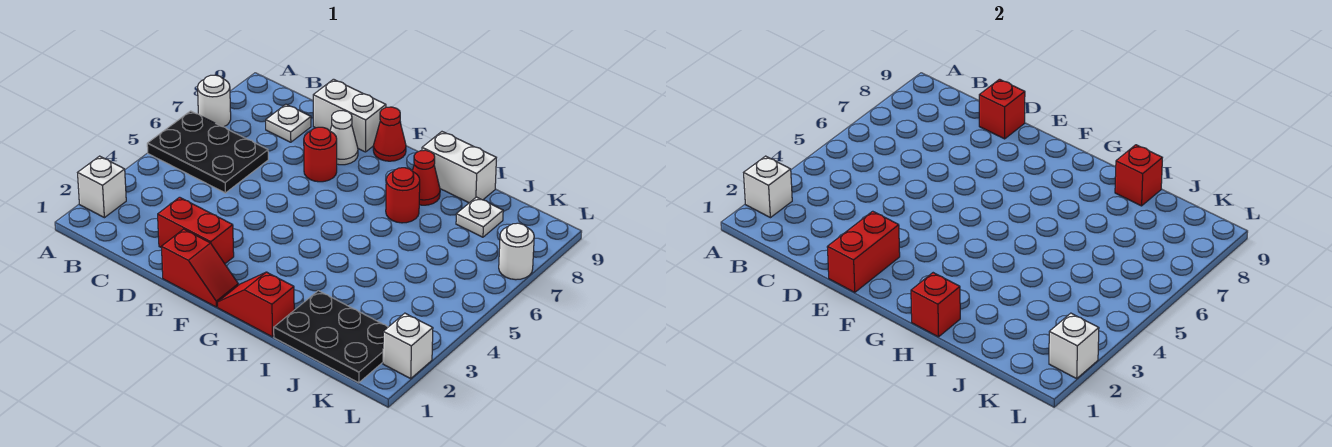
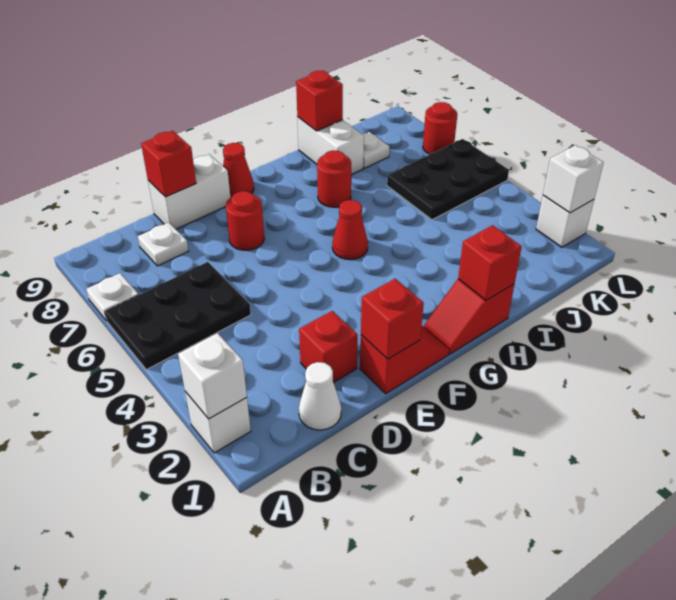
white round brick A7 level 1 -> white plate A7 level 1
red brick D2:E2 level 1 -> red brick D2 level 1
red brick E1:E2 level 2 -> red brick E1 level 2
white cone E8 level 1 -> white cone C1 level 1
red cone H8 level 1 -> red cone G5 level 1
white brick H9:I9 level 1 -> white brick I8:I9 level 1
black plate I1:K2 level 1 -> black plate J5:L6 level 1
white round brick L7 level 1 -> red round brick L7 level 1

